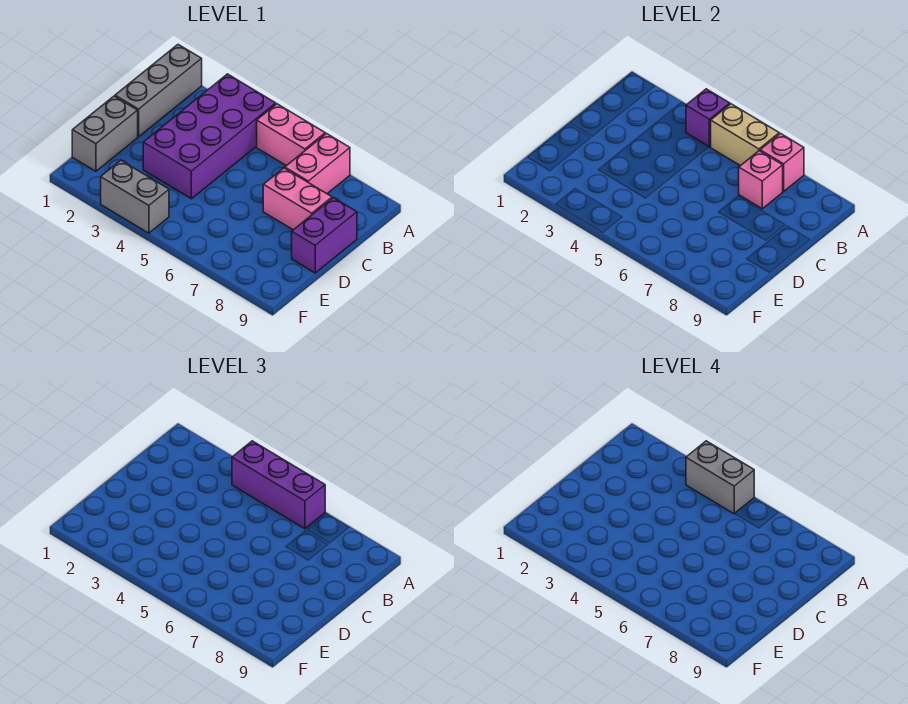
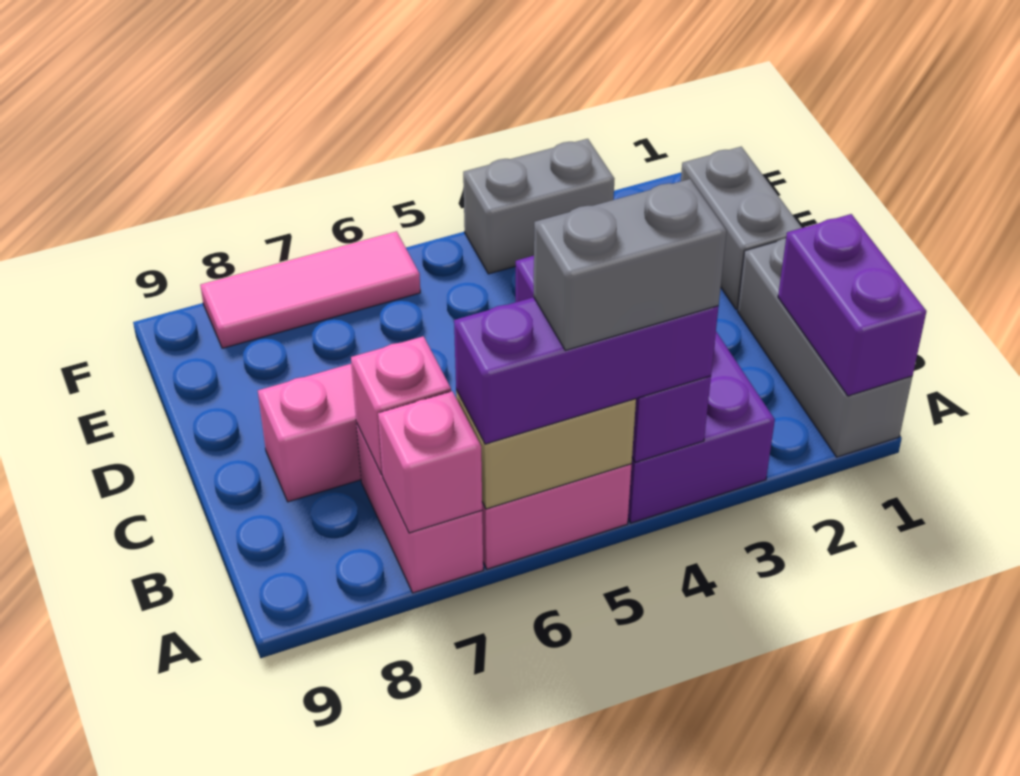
purple brick C9:D9 level 1 -> purple brick A1:B1 level 2
none -> pink tile F6:F8 level 1

